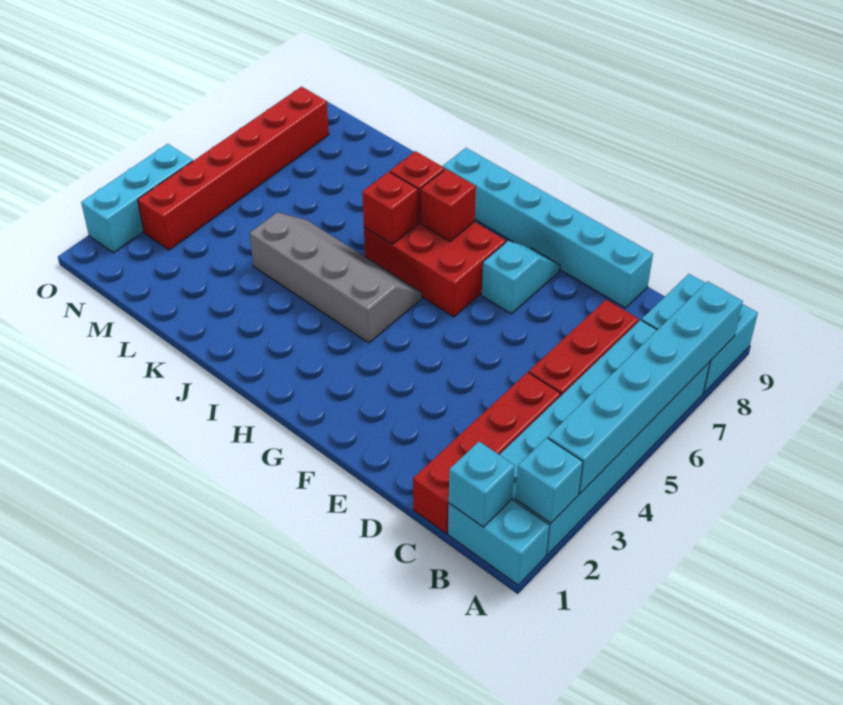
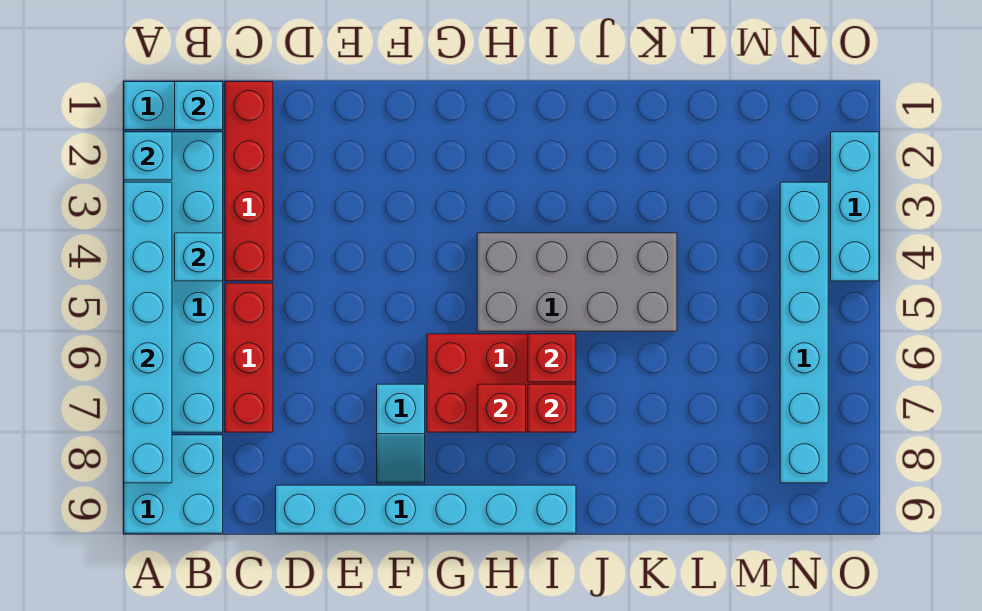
none -> cyan brick B4 level 2
grey slope H4:K5 level 1 top 4 -> grey brick H4:K5 level 1
red brick N3:N8 level 1 -> cyan brick N3:N8 level 1

